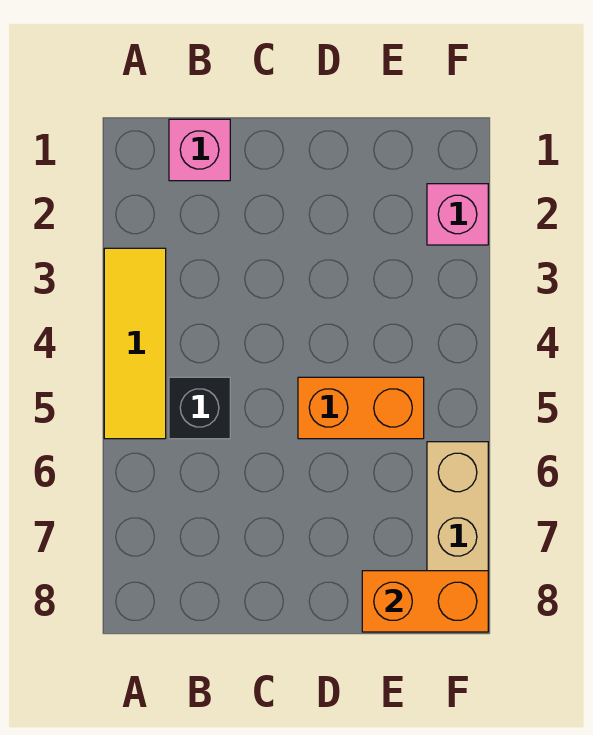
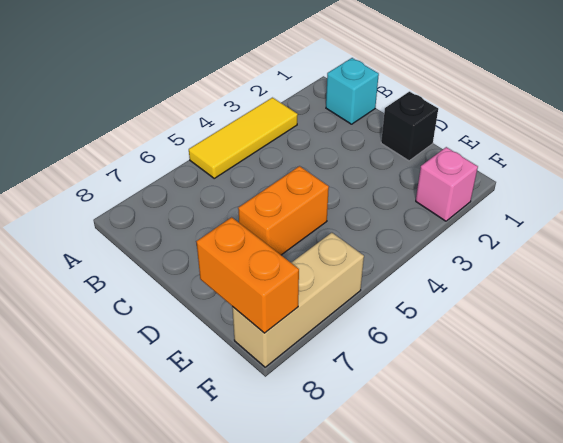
pink brick B1 level 1 -> cyan brick B1 level 1
black brick B5 level 1 -> black brick D1 level 1
orange brick D5:E5 level 1 -> orange brick D5:D6 level 1

